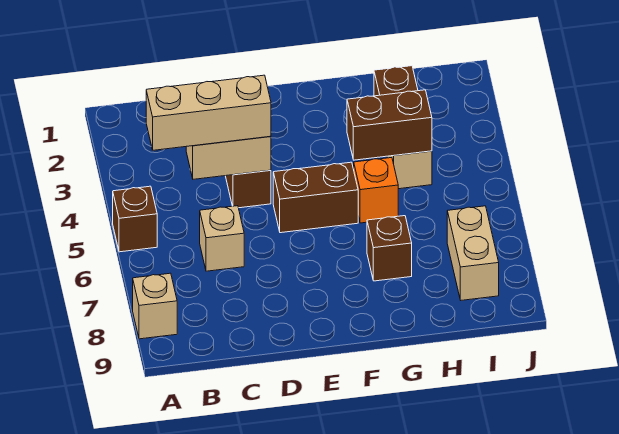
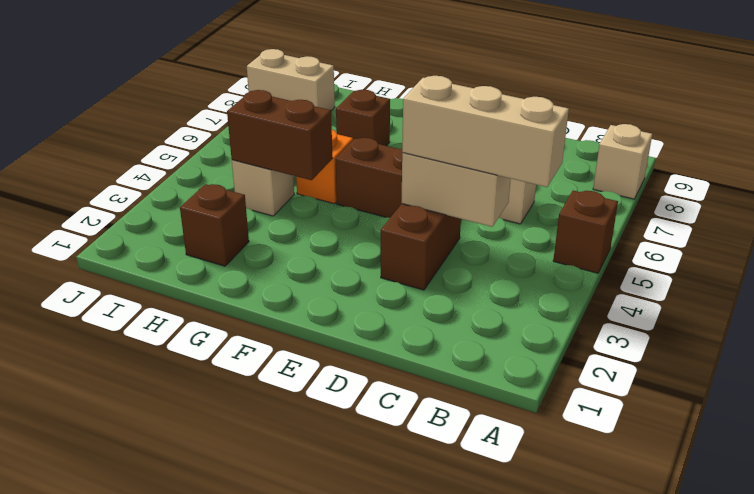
tan brick I7:I8 level 1 -> tan brick I8:J8 level 1

